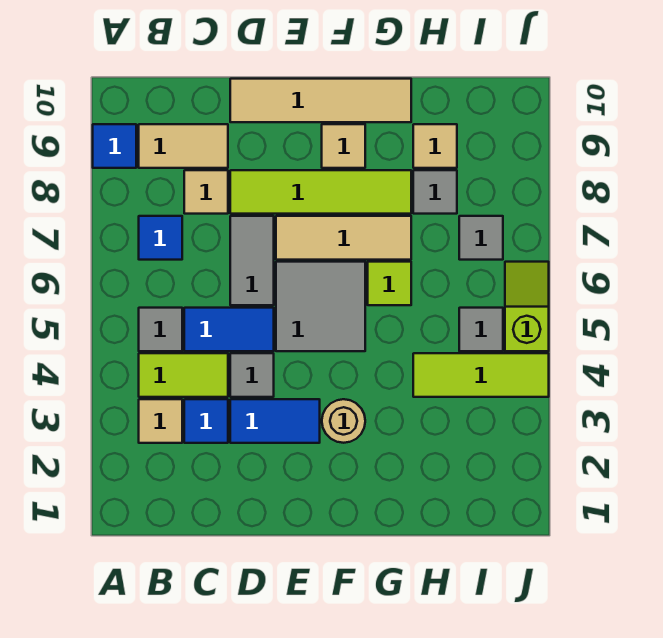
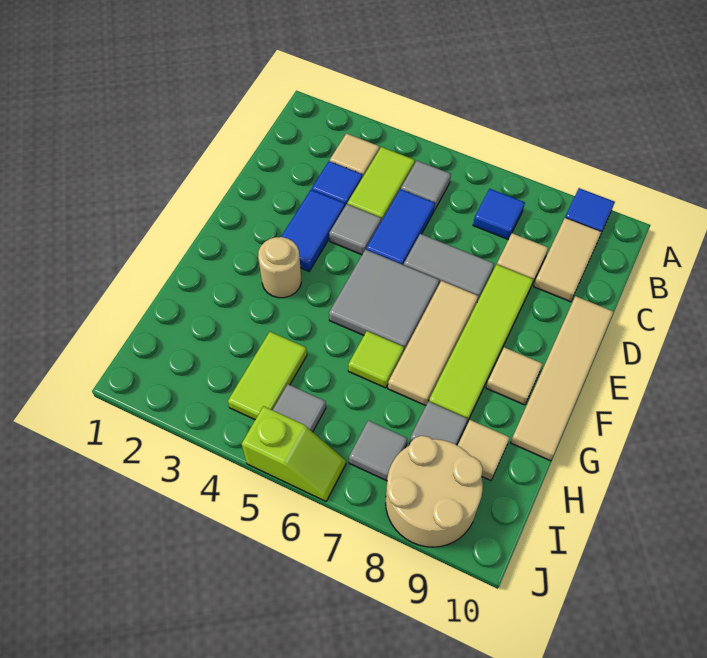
lime tile H4:J4 level 1 -> lime tile H4:I4 level 1
none -> tan round brick I8:J9 level 1

